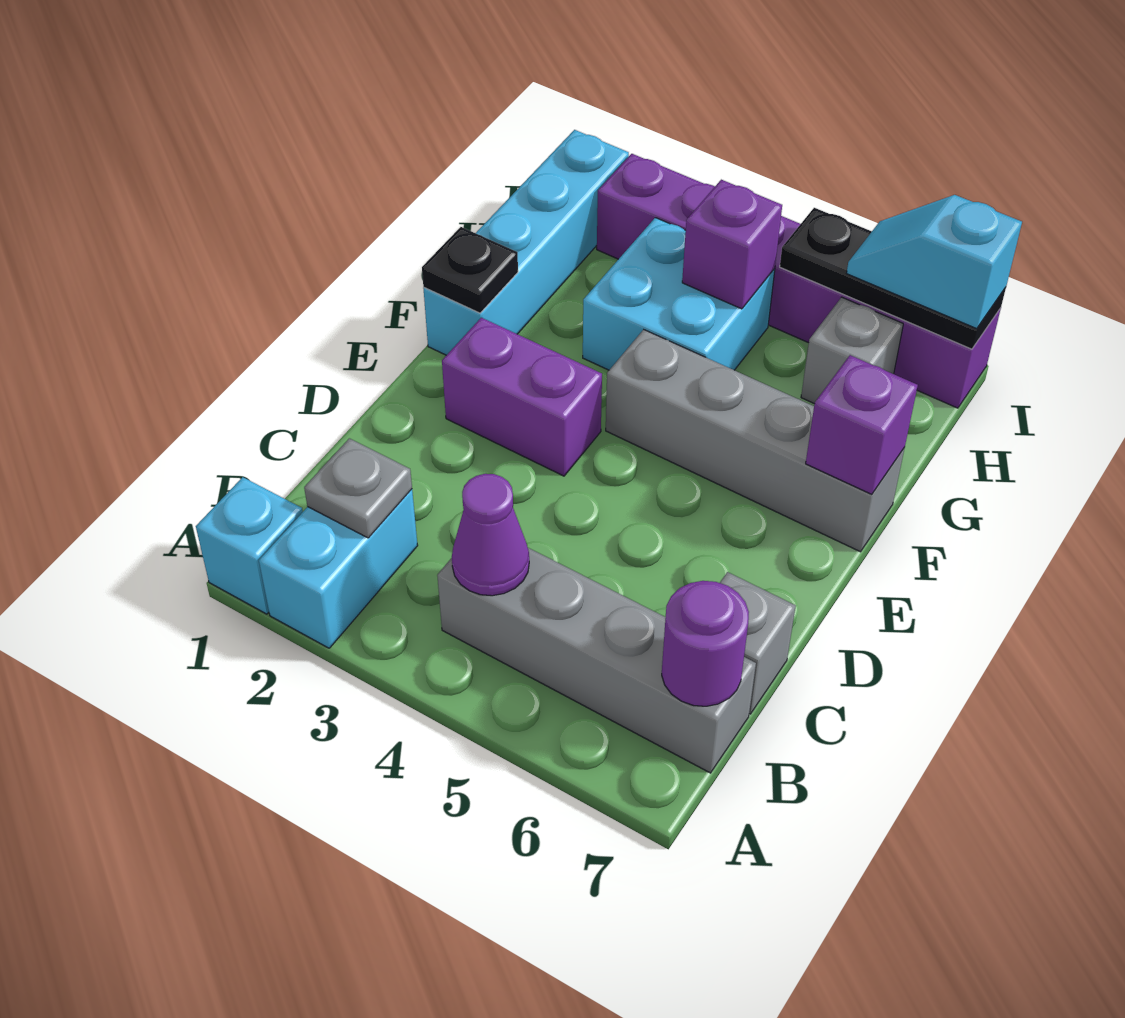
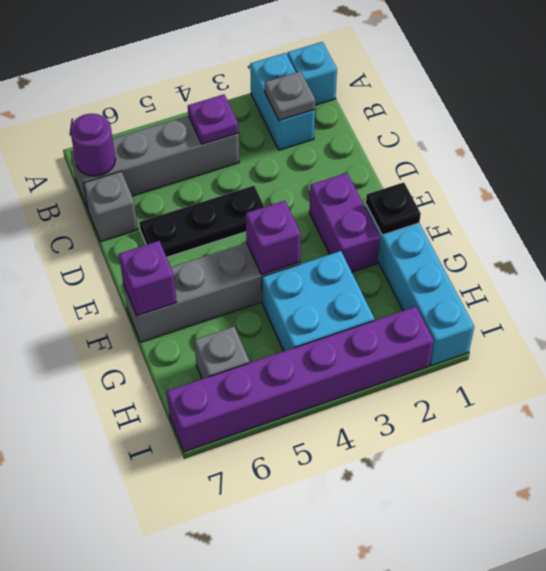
purple cone B4 level 2 -> purple plate B4 level 2
purple brick E2:E3 level 1 -> purple brick E2:F2 level 1
purple brick H4 level 2 -> purple brick F4 level 2
black plate I5:I7 level 2 -> black plate D4:D6 level 1
cyan slope I6:I7 level 3 top 7 -> none

